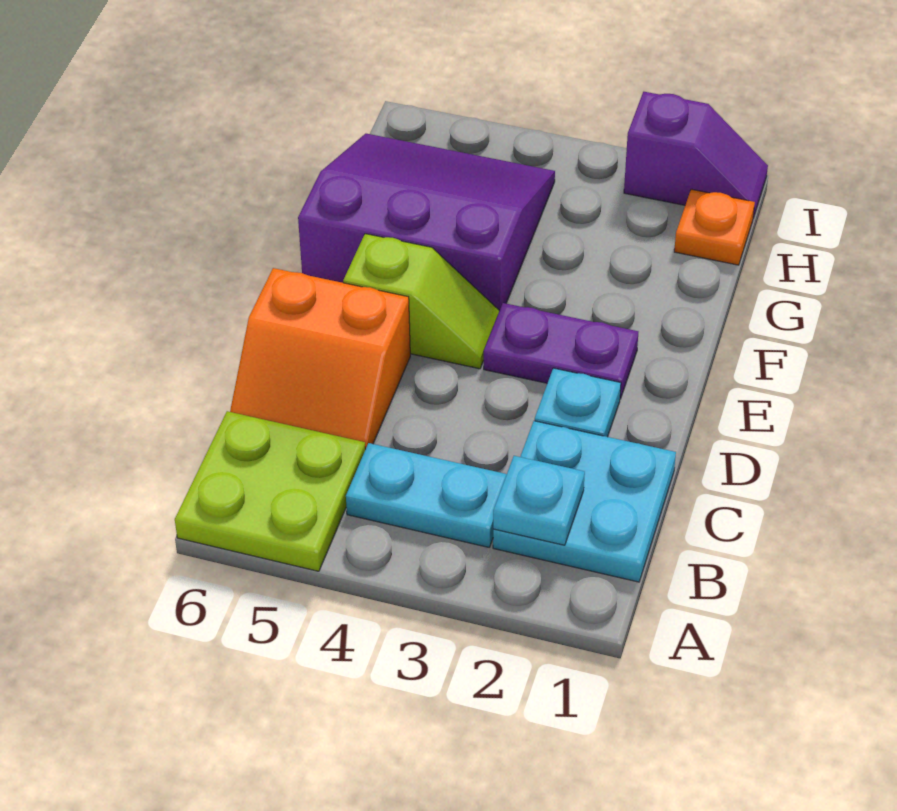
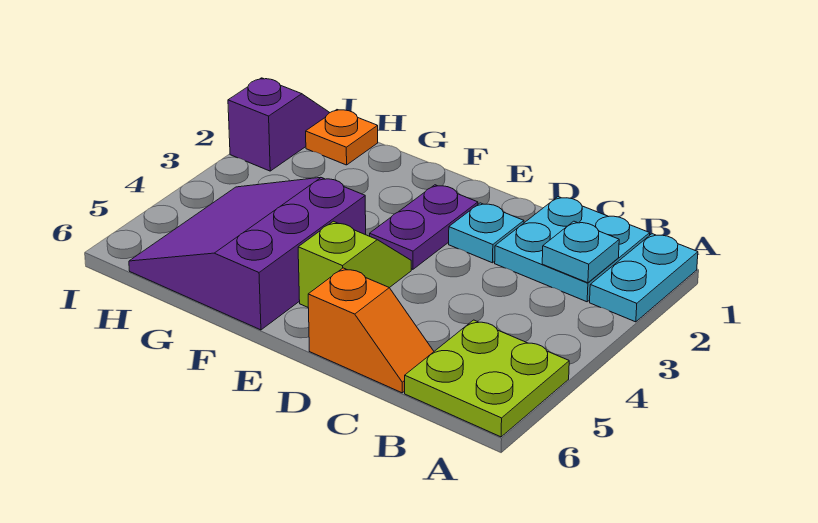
cyan plate B3:B4 level 1 -> cyan plate A1:A2 level 1
orange slope C5:D6 level 1 top D -> orange slope C6:D6 level 1 top D

